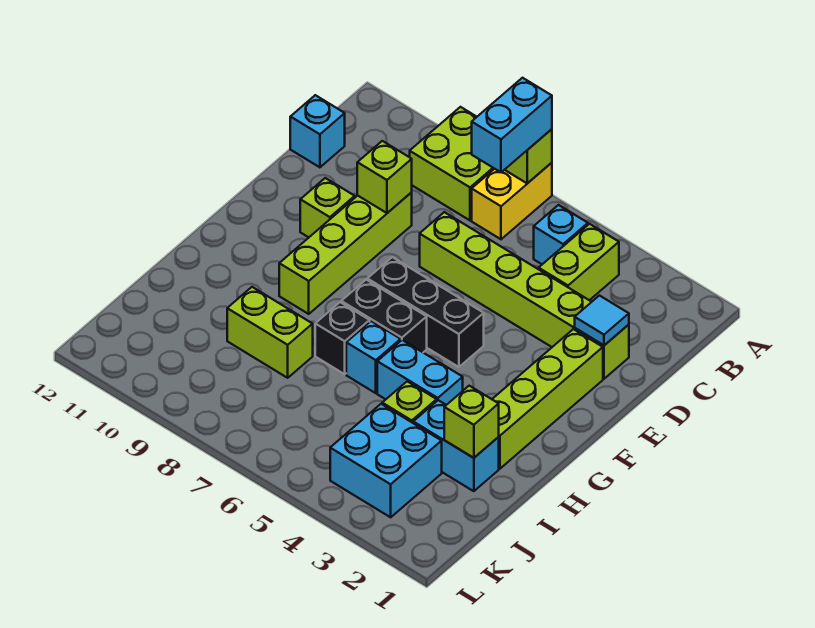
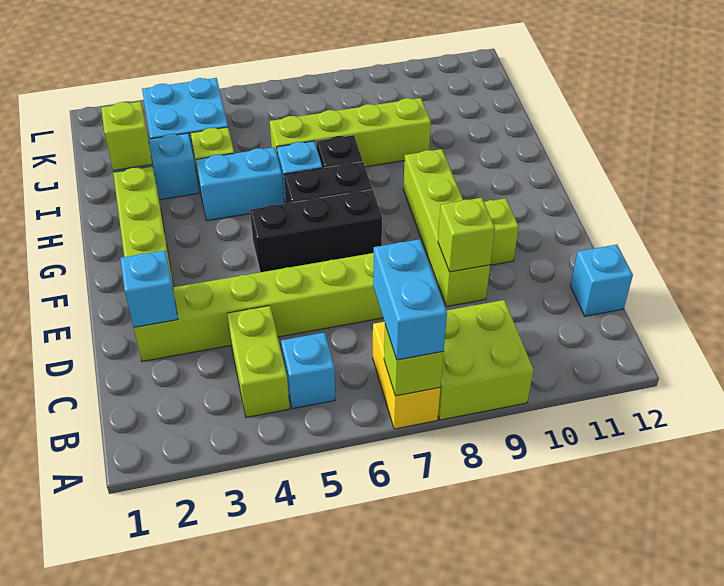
cyan tile D2 level 2 -> cyan brick D2 level 2
lime brick I8:I9 level 1 -> lime brick I6:I9 level 1

